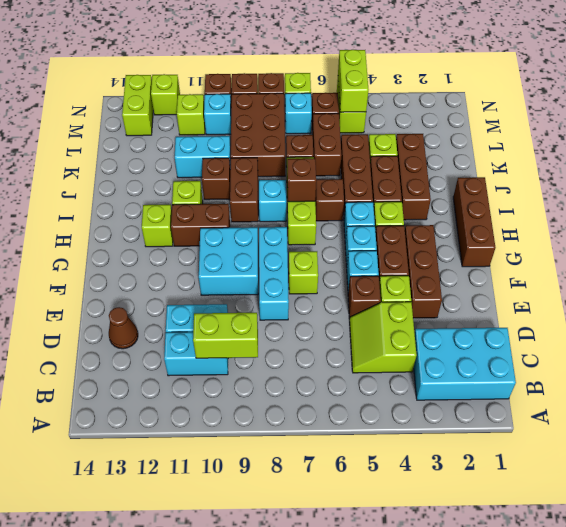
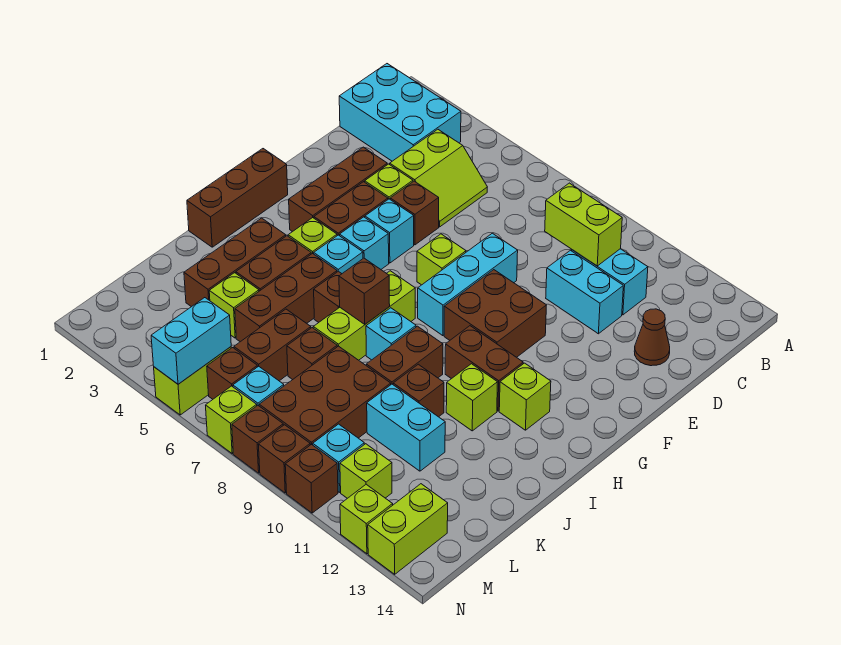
cyan brick F9:G10 level 1 -> brown brick F9:G10 level 1
lime brick M5:N5 level 2 -> cyan brick M5:N5 level 2

